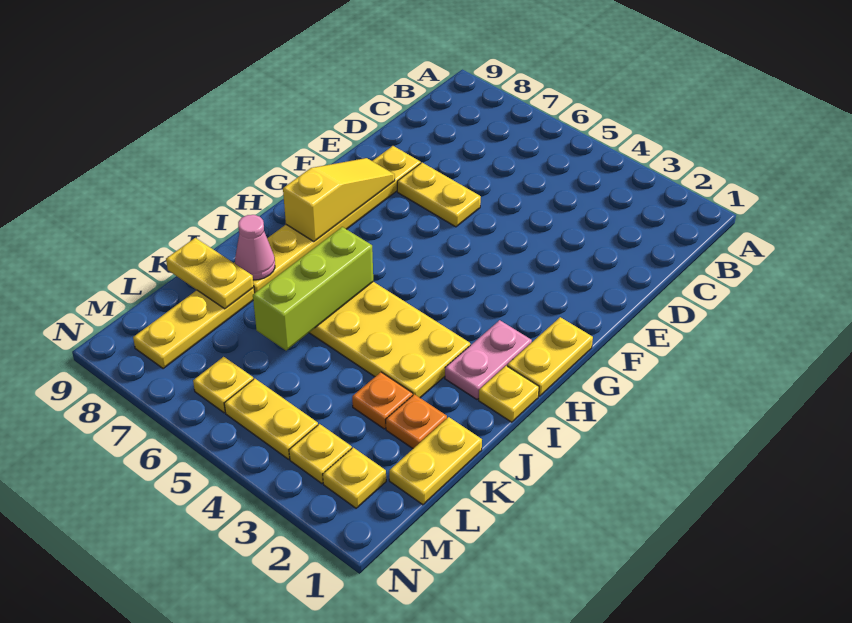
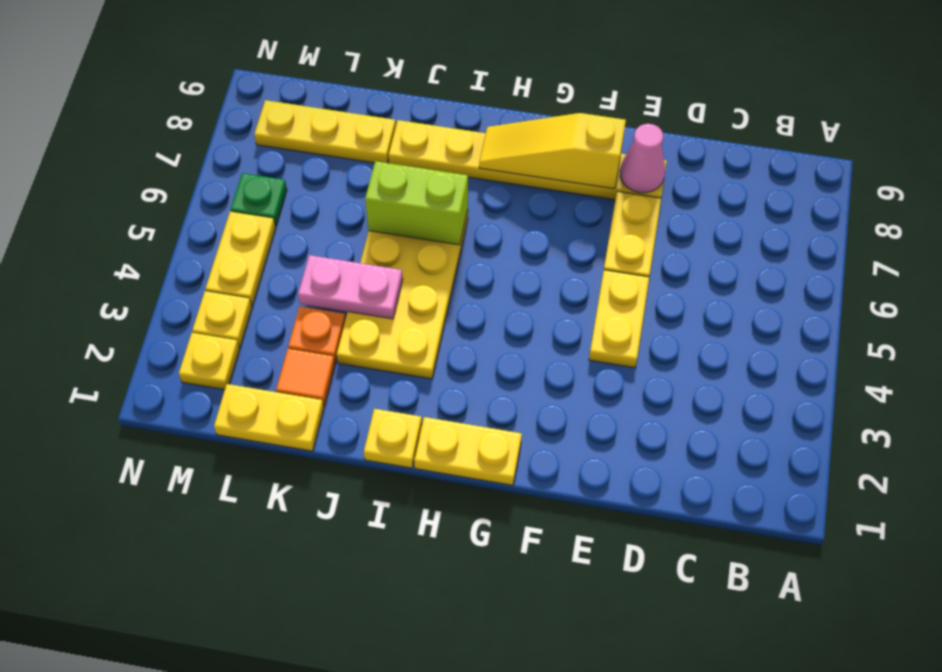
yellow slope F8:H8 level 2 top H -> yellow slope F8:H8 level 2 top F
pink plate H2:I2 level 1 -> pink plate J4:K4 level 2
lime brick I6:K6 level 2 -> lime brick I6:J6 level 2
pink cone J8 level 2 -> pink cone E8 level 2
orange plate K2 level 1 -> orange tile K2 level 1
yellow plate K8:K9 level 2 -> yellow plate E4:E5 level 1
yellow plate M6 level 1 -> green plate M6 level 1

